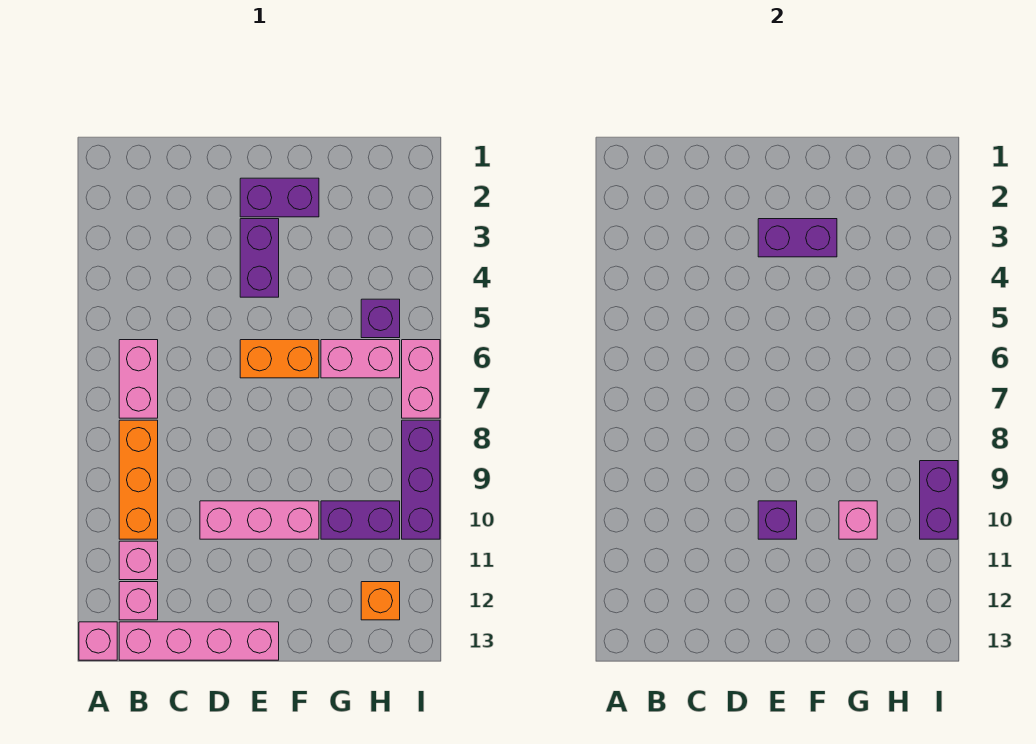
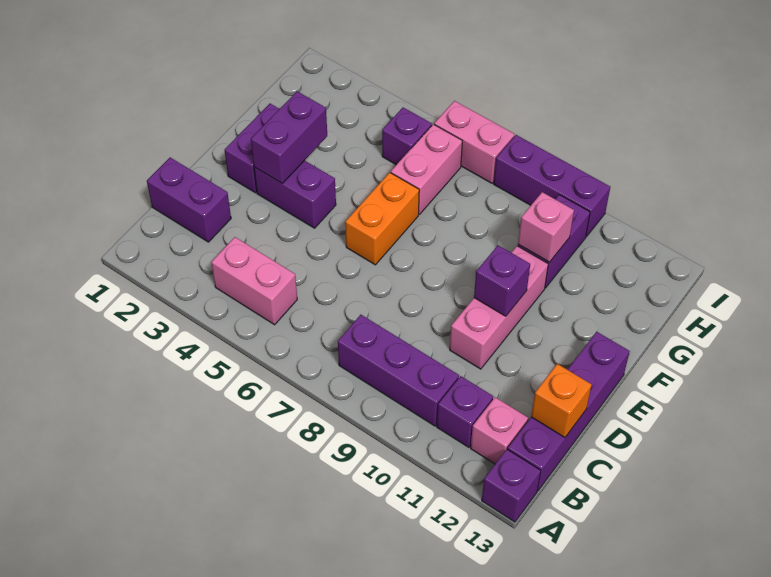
pink brick A13 level 1 -> purple brick A13 level 1
pink brick B6:B7 level 1 -> pink brick B4:B5 level 1
orange brick B8:B10 level 1 -> purple brick B8:B10 level 1
pink brick B11 level 1 -> purple brick B11 level 1
pink brick B13:E13 level 1 -> purple brick B13:E13 level 1
orange brick H12 level 1 -> orange brick C13 level 2
purple brick I9:I10 level 2 -> purple brick C1:C2 level 1

